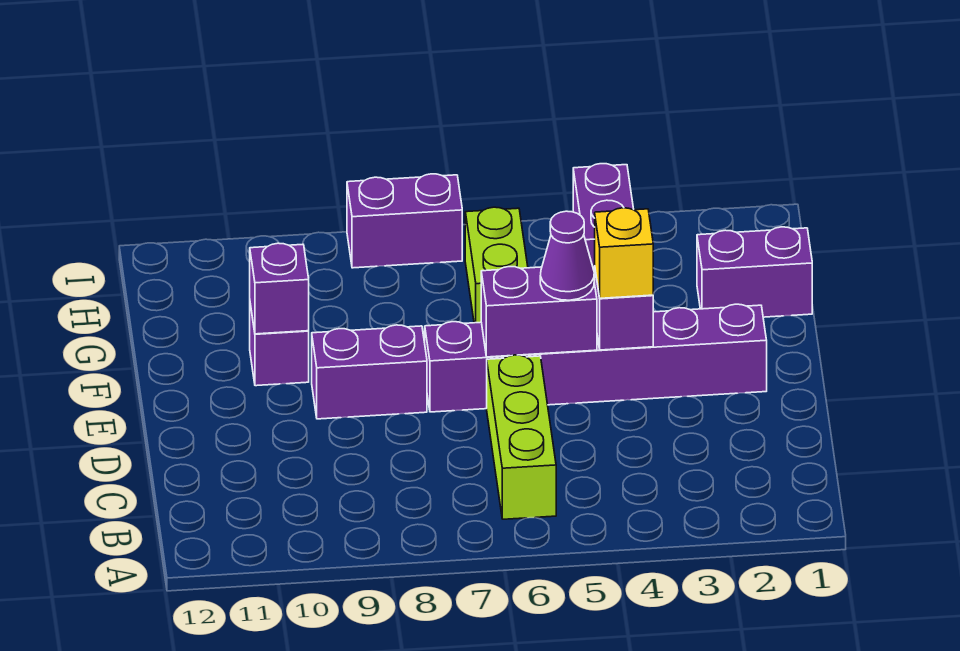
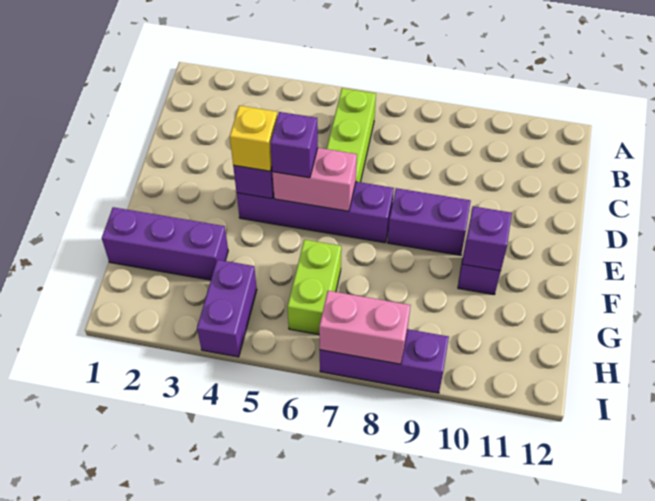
purple brick E2:E7 level 1 -> purple brick E4:E7 level 1
purple brick E5:E6 level 2 -> pink brick E5:E6 level 2
purple cone E5 level 3 -> purple brick E5 level 3
purple brick G1:G2 level 1 -> purple brick G1:G3 level 1
purple brick I7:I8 level 1 -> purple brick I7:I9 level 1
none -> pink brick I7:I8 level 2

